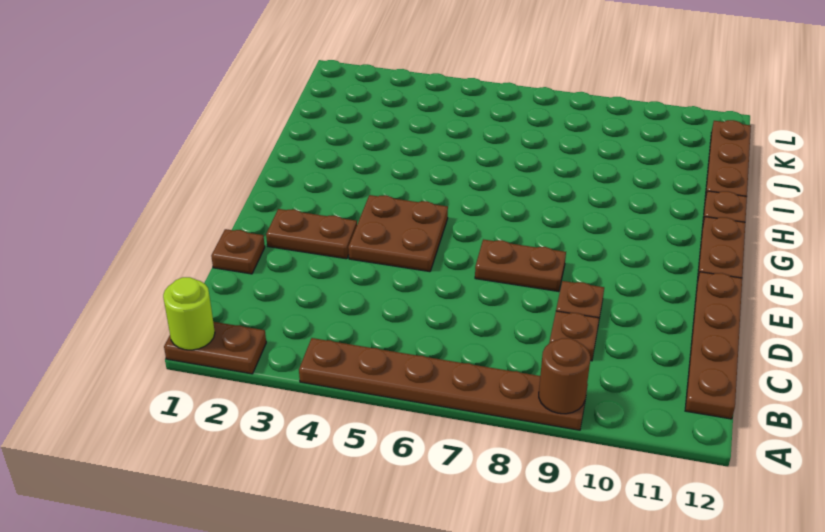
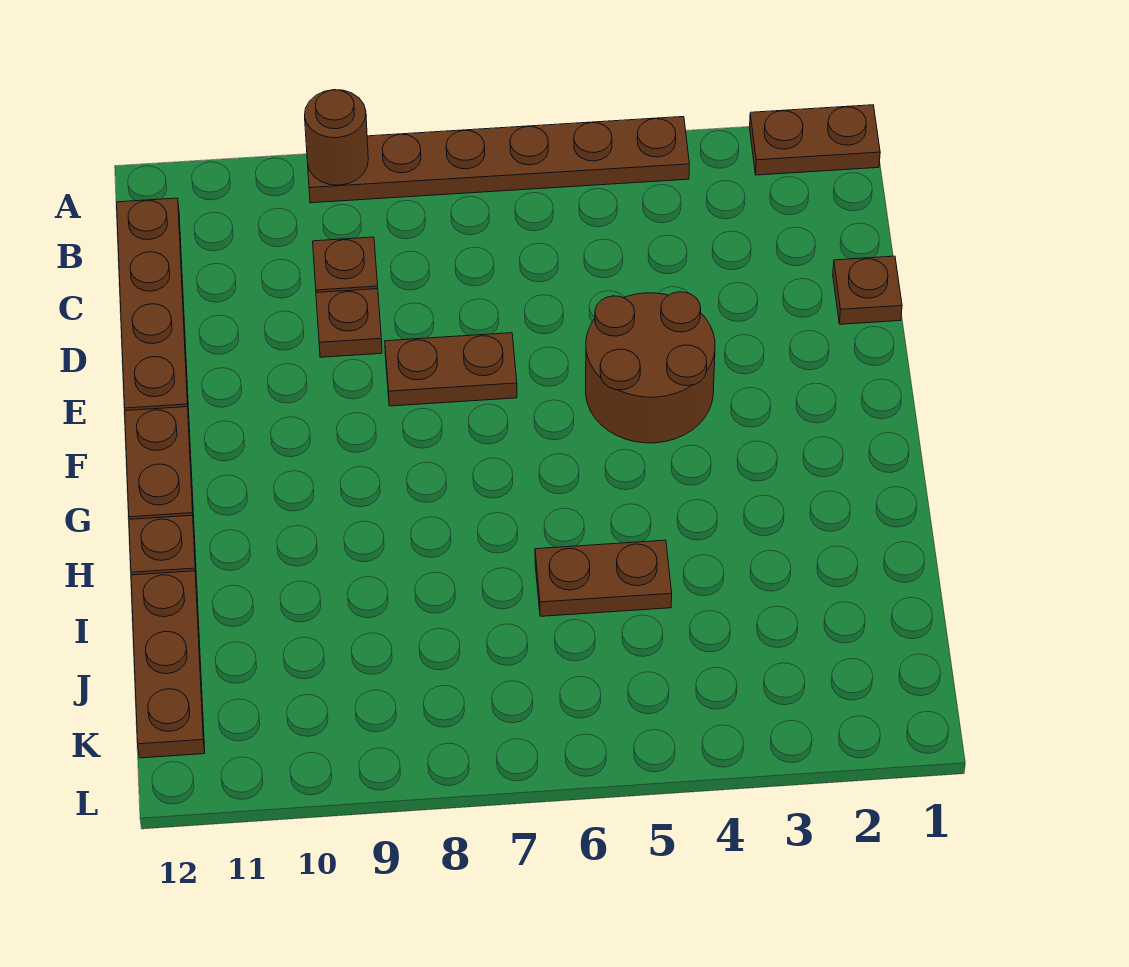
lime round brick A1 level 2 -> none
brown plate E2:E3 level 1 -> brown plate I5:I6 level 1
brown plate E4:F5 level 1 -> brown round brick E4:F5 level 1

